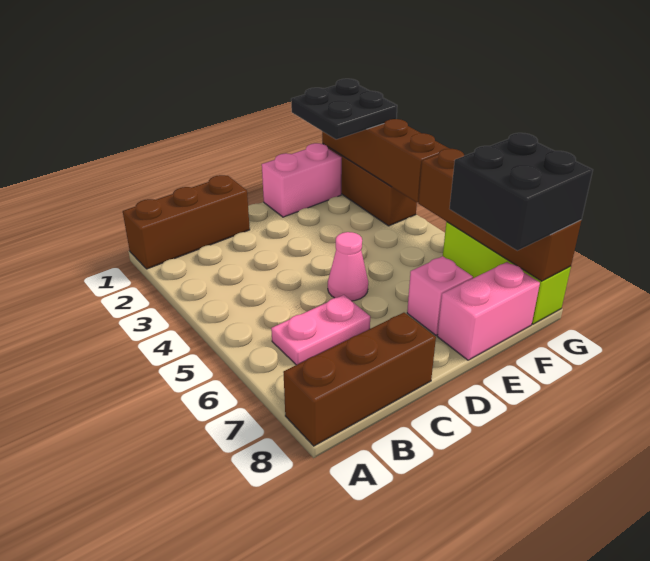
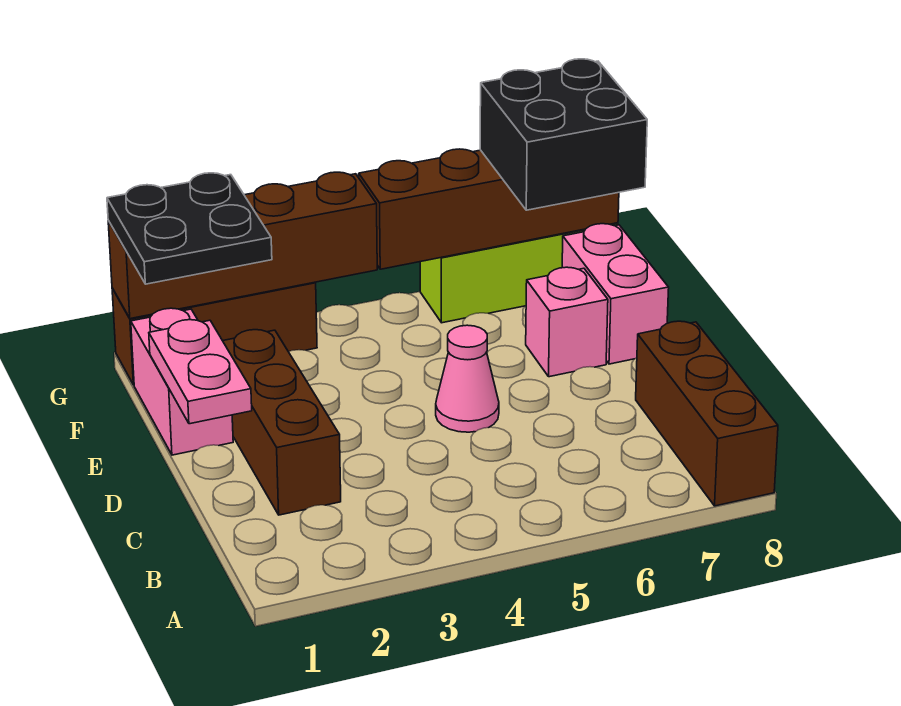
brown brick A1:C1 level 1 -> brown brick C2:E2 level 1
pink plate B6:C6 level 1 -> pink plate D1:E1 level 2

